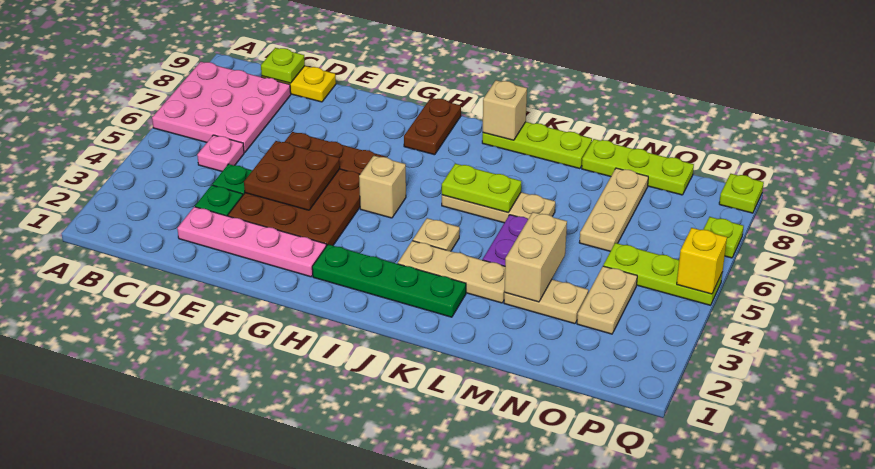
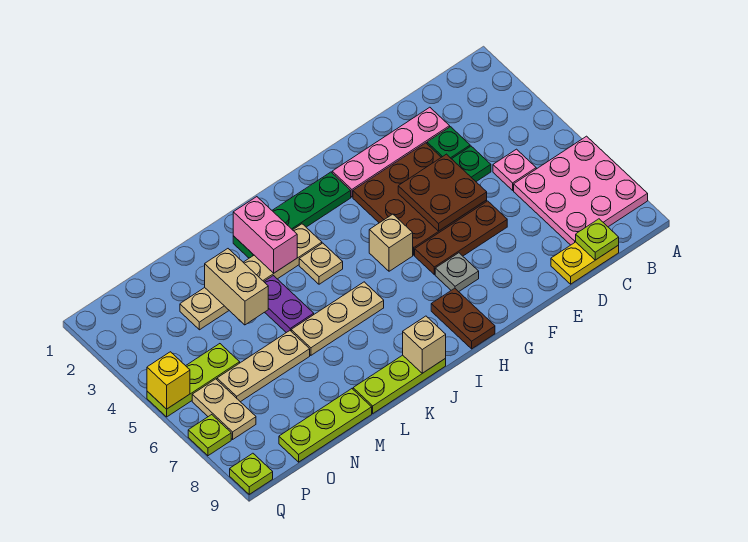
none -> grey plate G7 level 1
lime plate J6:K6 level 2 -> none
none -> pink brick K2:K3 level 2
tan plate N6:N8 level 1 -> tan plate M6:O6 level 1
tan plate O3:O4 level 1 -> tan plate P6:P7 level 1

